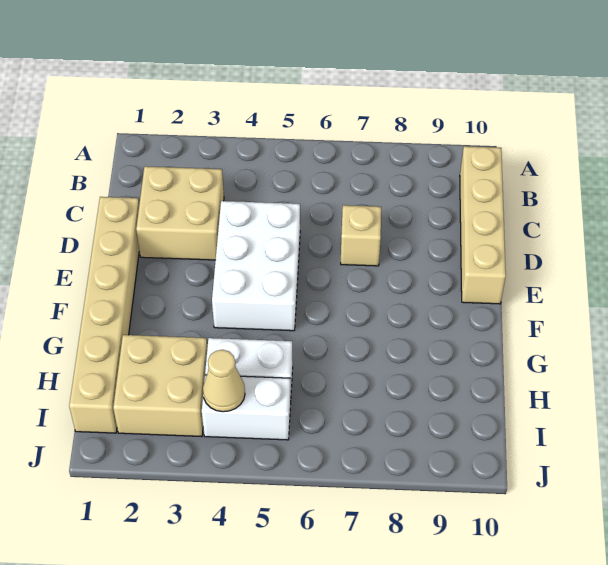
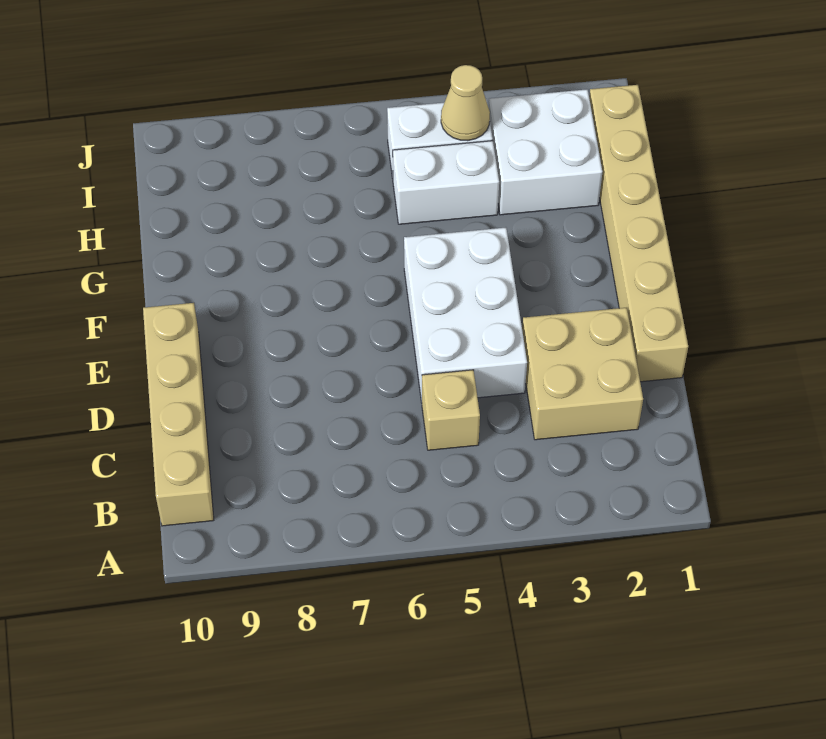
tan brick D7 level 1 -> tan brick C5 level 1
tan brick H2:I3 level 1 -> white brick H2:I3 level 1

